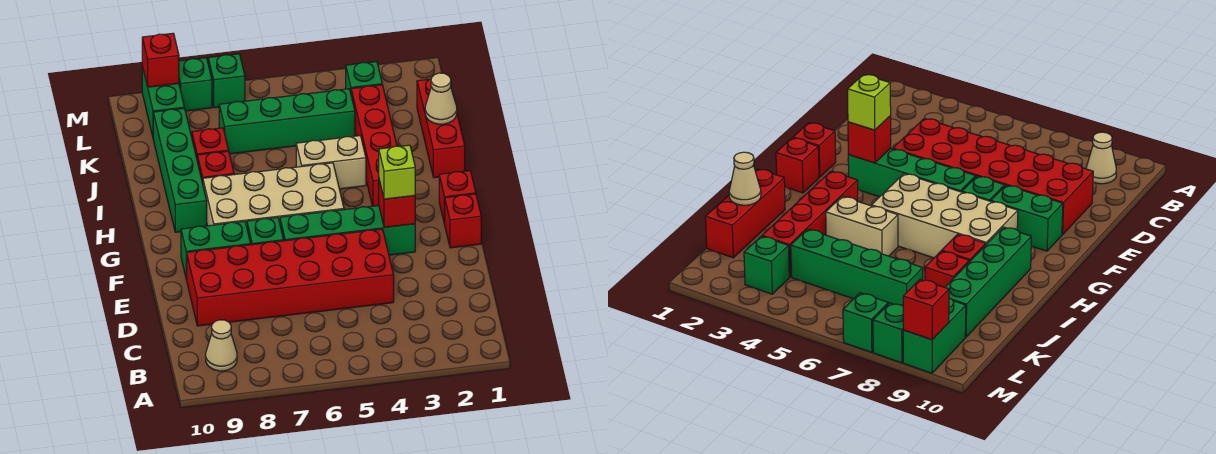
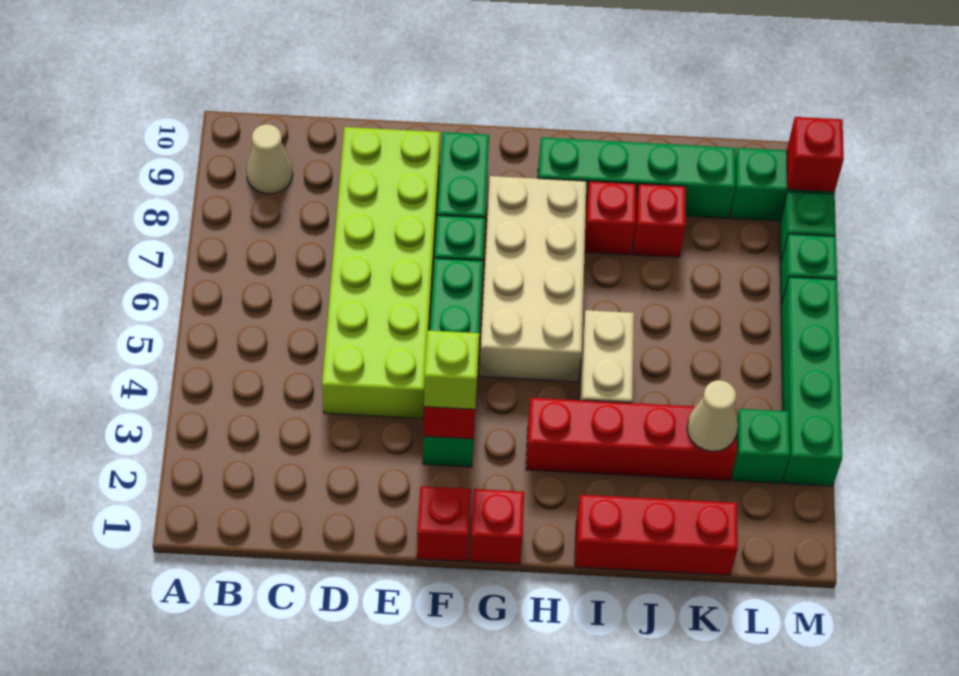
red brick D4:E9 level 1 -> lime brick D4:E9 level 1
tan cone J1 level 2 -> tan cone K3 level 2
green brick K4:K7 level 1 -> green brick M3:M6 level 1

